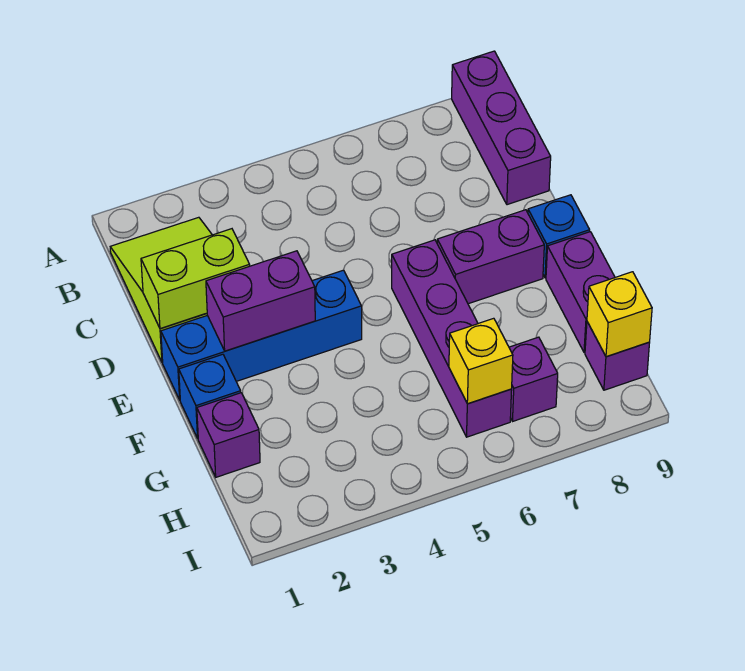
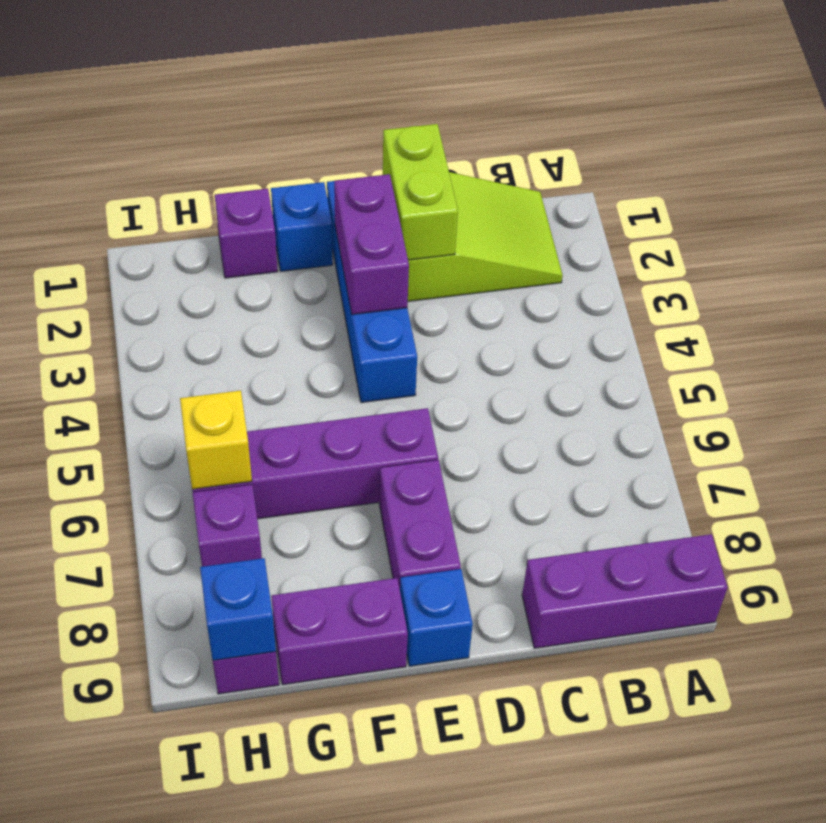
yellow brick H9 level 2 -> blue brick H9 level 2

